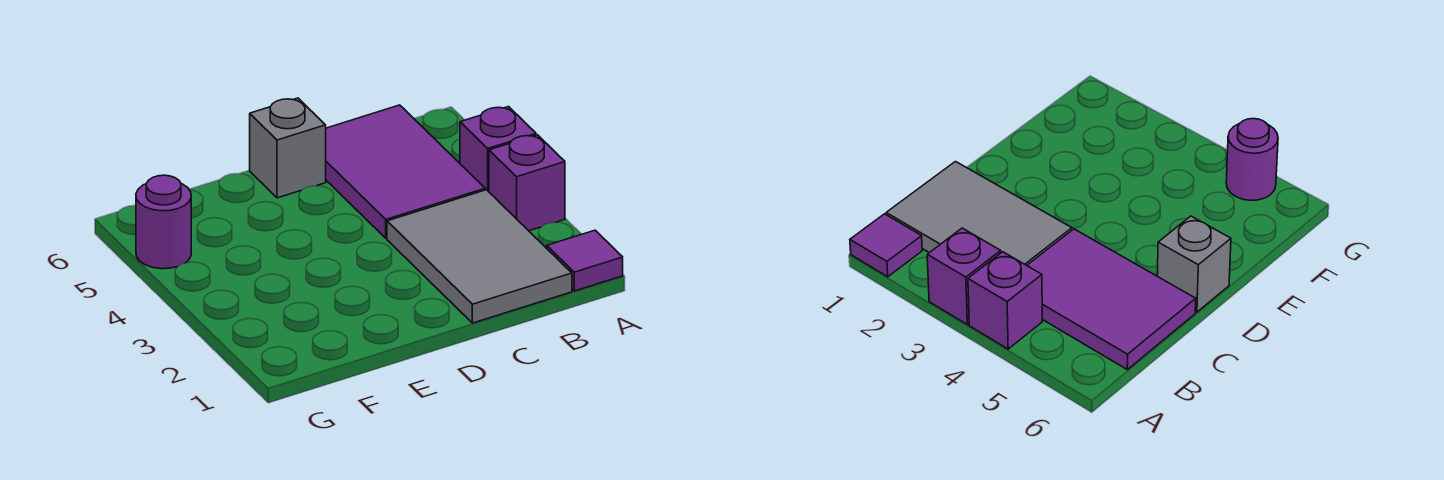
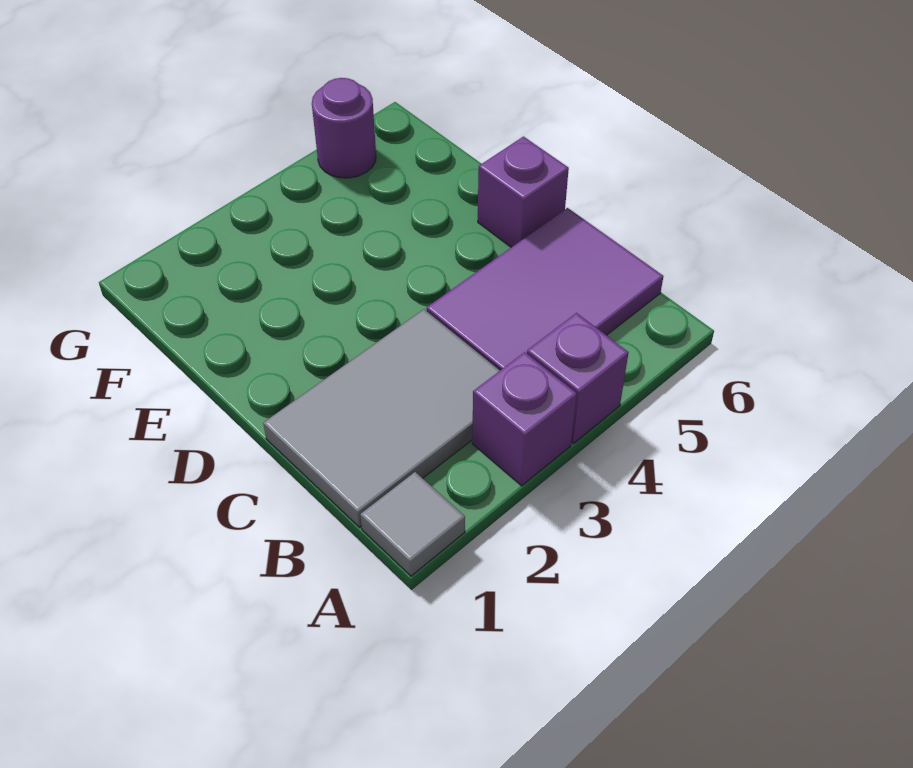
purple tile A1 level 1 -> grey tile A1 level 1
grey brick D6 level 1 -> purple brick D6 level 1

